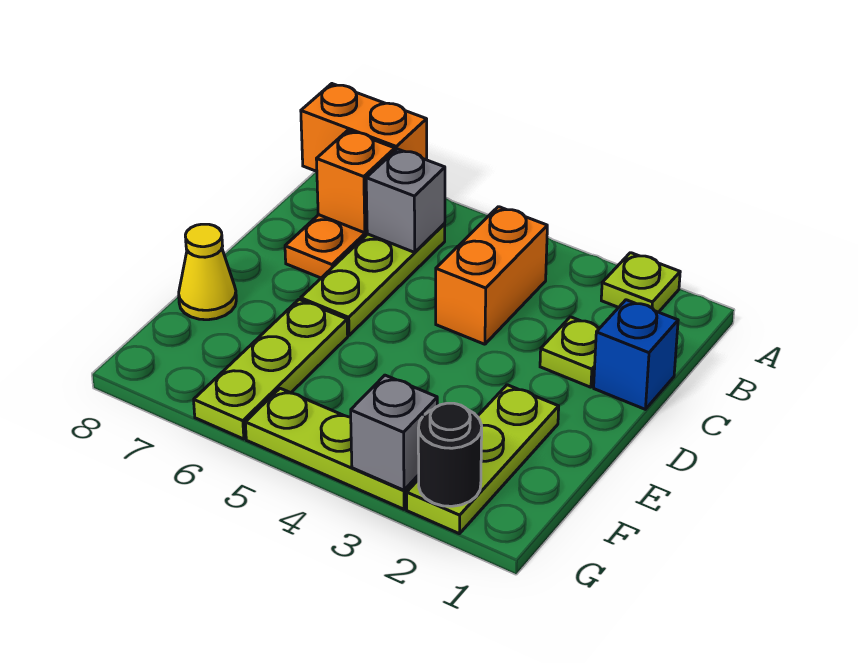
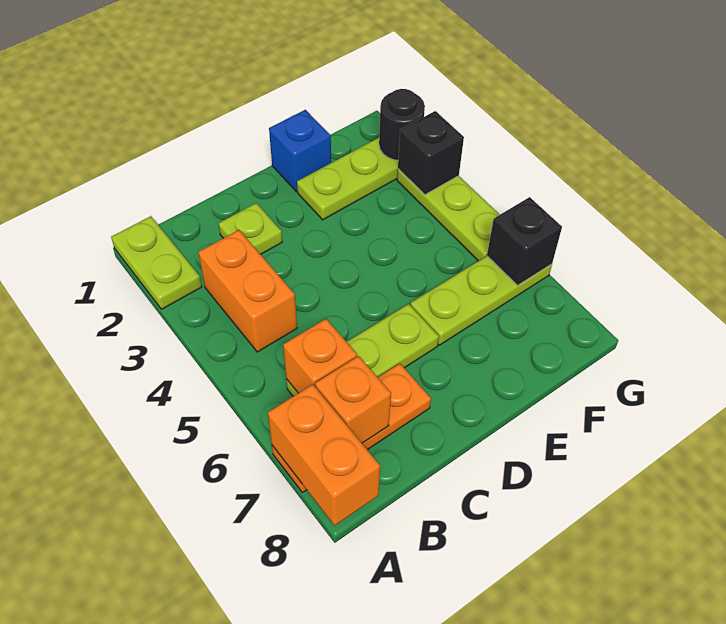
lime plate A2 level 1 -> lime plate A1:A2 level 1
orange brick B4:C4 level 1 -> orange brick B3:B4 level 1
grey brick B6 level 2 -> orange brick B6 level 2
blue brick C1 level 1 -> blue brick E1 level 1
yellow cone E8 level 1 -> none
grey brick G3 level 2 -> black brick G3 level 2
none -> black brick G6 level 2

